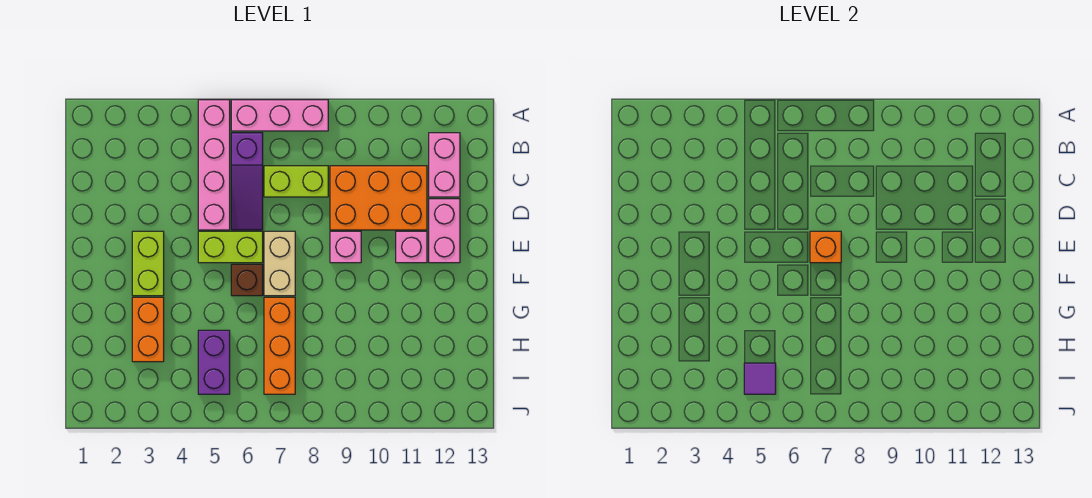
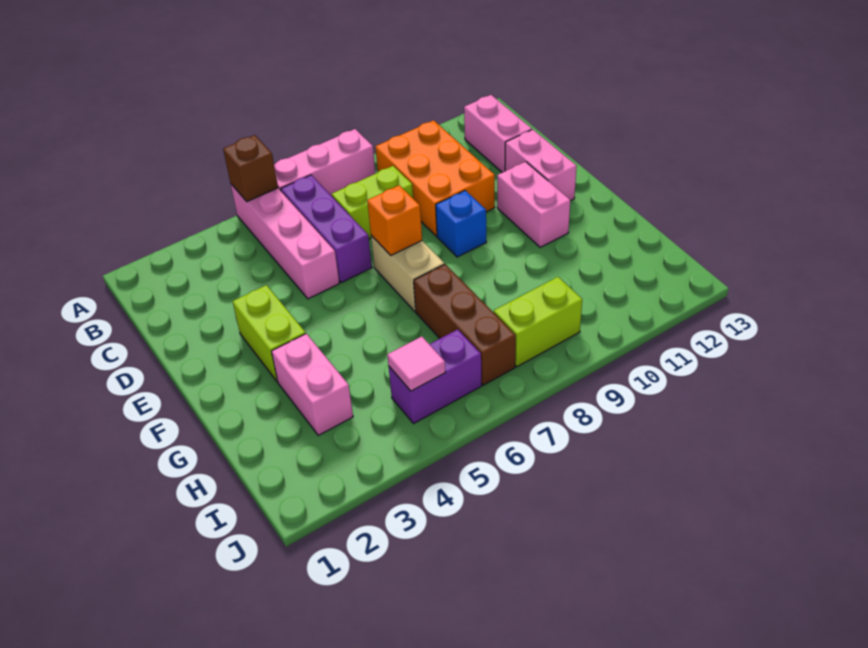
purple slope B6:D6 level 1 top B -> purple brick B6:D6 level 1
orange brick C9:D11 level 1 -> orange brick B9:D10 level 1
lime brick E5:E6 level 1 -> lime brick I8:I9 level 1
pink brick E9 level 1 -> blue brick E9 level 1
pink brick E11 level 1 -> pink brick E11:F11 level 1
brown brick F6 level 1 -> brown brick A5 level 2
orange brick G3:H3 level 1 -> pink brick G3:H3 level 1
orange brick G7:I7 level 1 -> brown brick G7:I7 level 1
purple brick H5:I5 level 1 -> purple brick I5:I6 level 1
purple tile I5 level 2 -> pink tile I5 level 2

